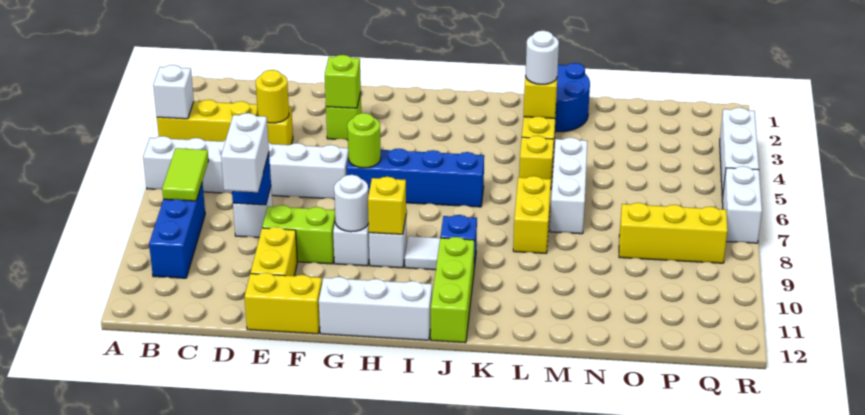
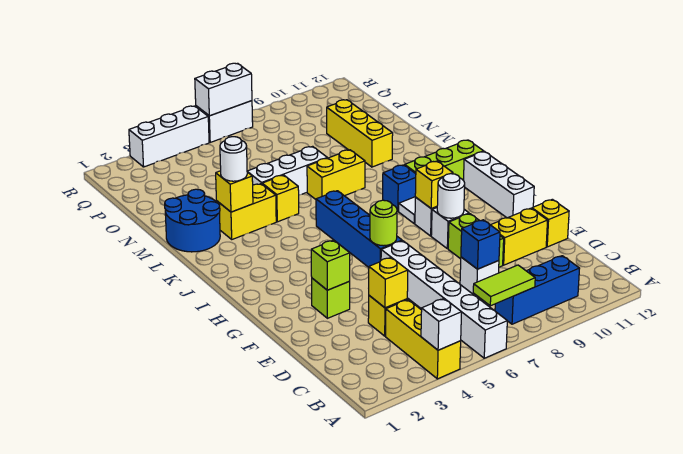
yellow round brick D4 level 2 -> yellow brick D4 level 2
white brick D8:D9 level 3 -> white brick R6:R7 level 2
yellow brick E12:F12 level 1 -> yellow brick E12 level 1
yellow brick O8:Q8 level 1 -> yellow brick M10:O10 level 1

